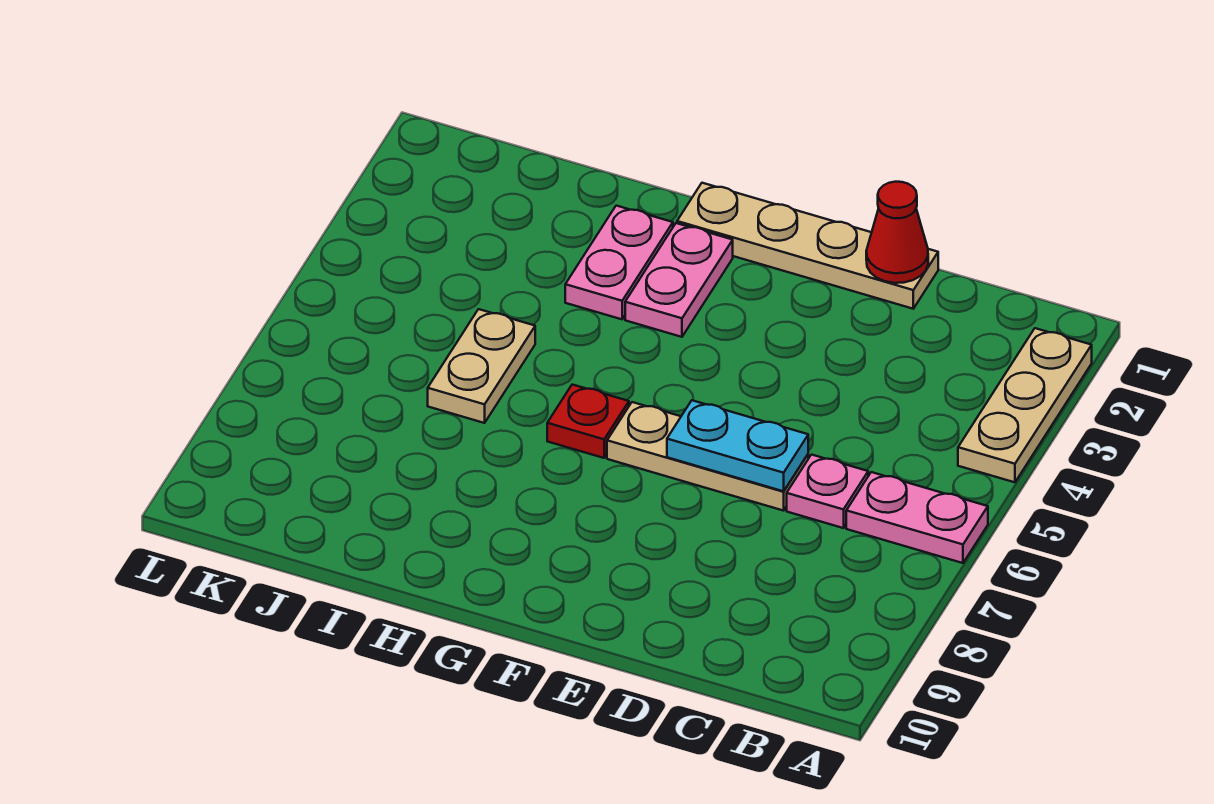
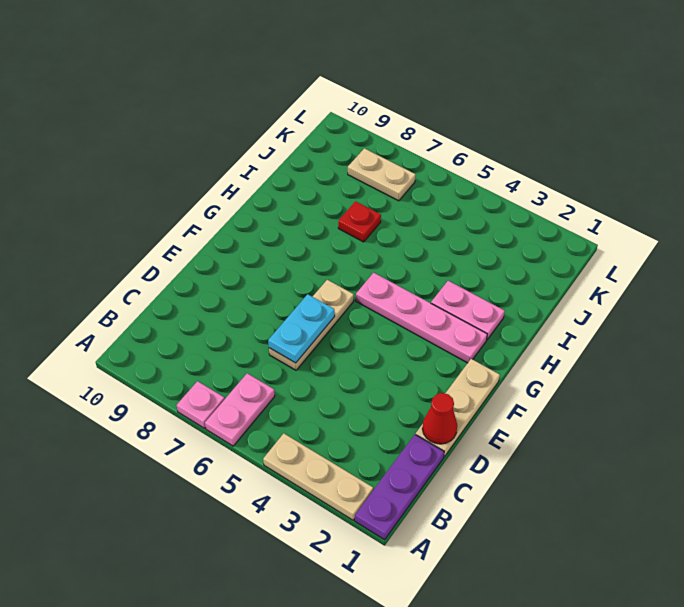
none -> purple plate A1:C1 level 1
pink plate C6 level 1 -> pink plate A7 level 1
tan plate D1:G1 level 1 -> tan plate D1:F1 level 1
pink plate G2:G3 level 1 -> pink plate G2:G5 level 1
red plate G6 level 1 -> red plate I7 level 1
tan plate I5:I6 level 1 -> tan plate K7:K8 level 1

